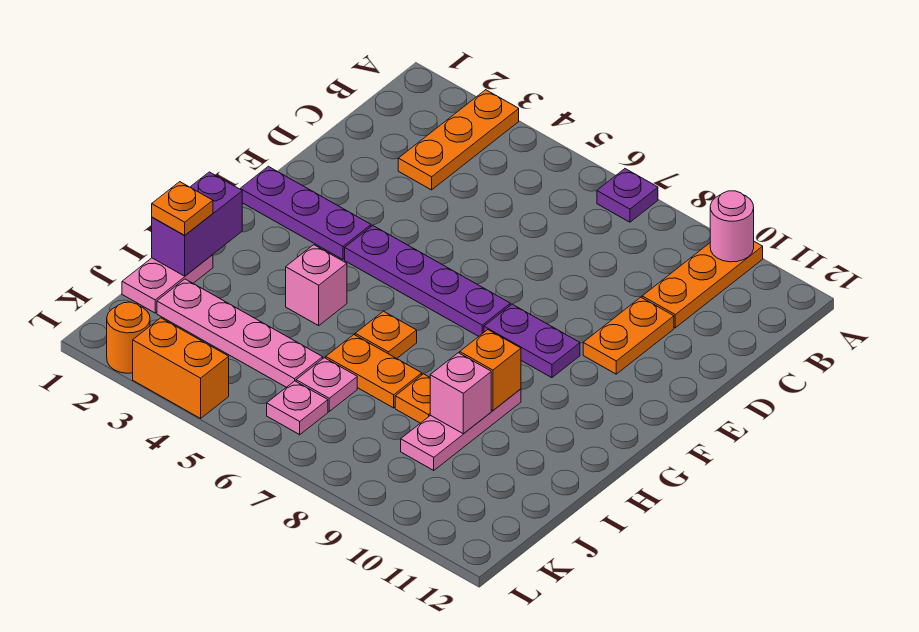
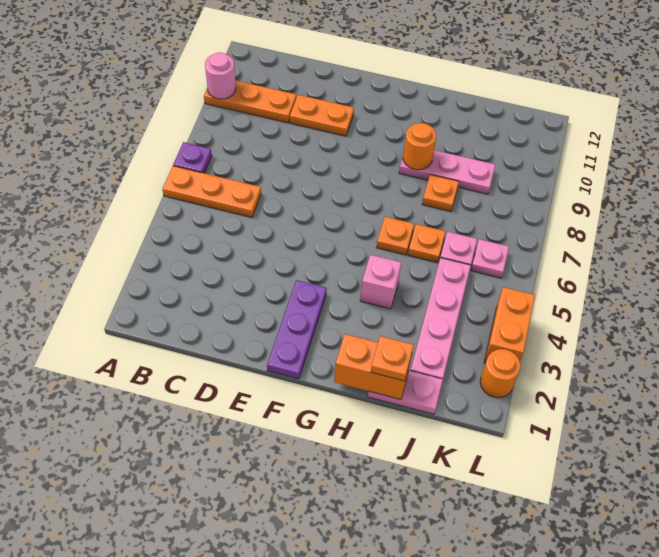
orange plate A3:C3 level 1 -> orange plate A6:C6 level 1
purple plate F4:F7 level 1 -> none
purple plate F8:F9 level 1 -> none
purple brick H1:I1 level 2 -> orange brick H1:I1 level 2
orange brick H9 level 2 -> orange round brick H9 level 2
orange plate I6:I7 level 1 -> orange plate I6 level 1
pink brick I9 level 2 -> none

